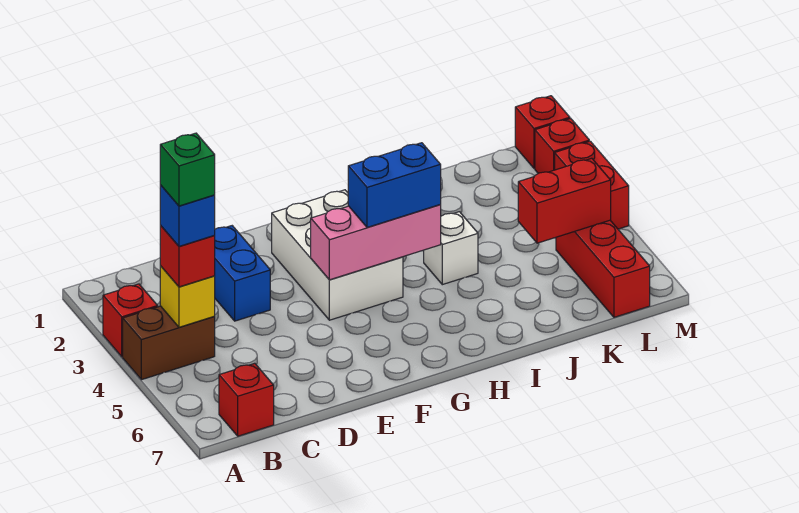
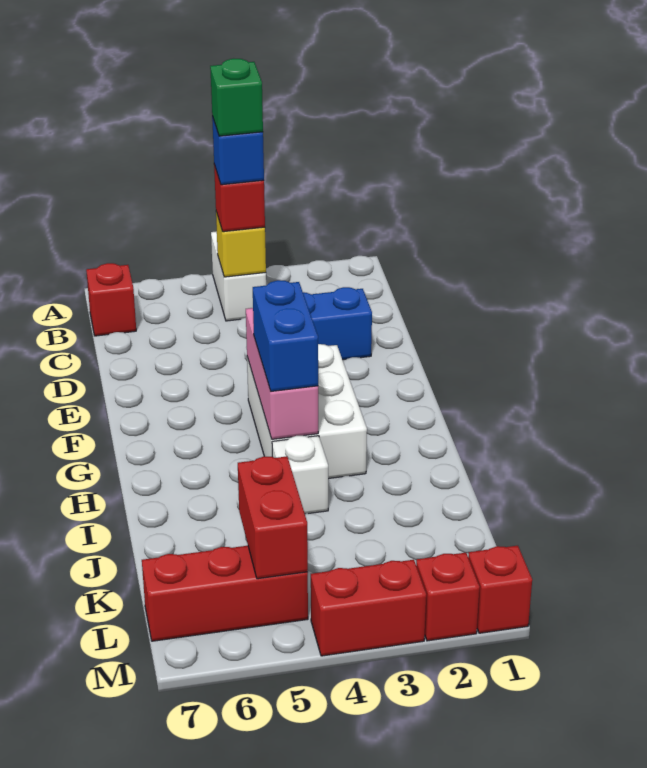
red brick A3 level 1 -> none
brown brick A4:B4 level 1 -> white brick A4:B4 level 1
white brick F2:G4 level 1 -> white brick F3:H4 level 1

